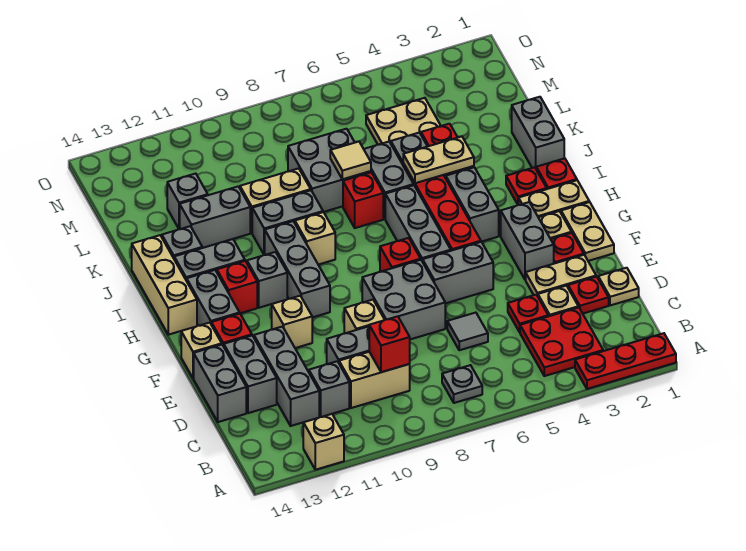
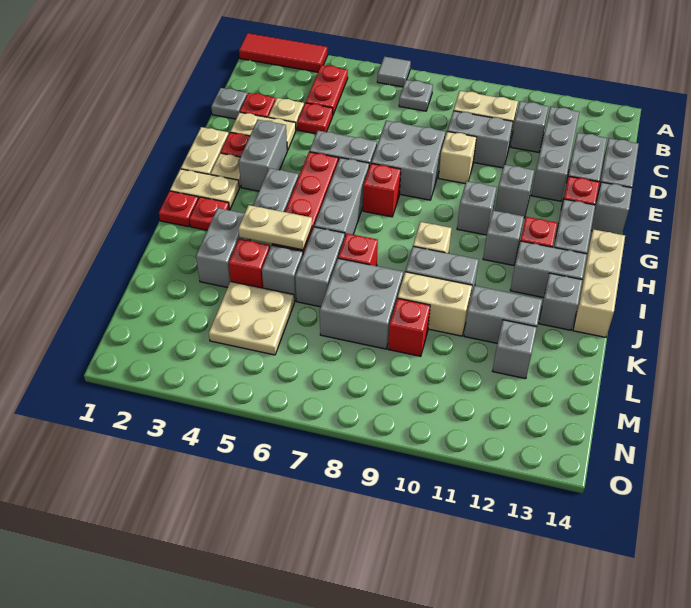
red plate A1:A3 level 1 -> red tile A1:A3 level 1
tan brick A12 level 1 -> none
red plate B3:C4 level 1 -> red plate B4:C4 level 1
red brick C9 level 2 -> red brick L9 level 1
tan plate D1 level 1 -> grey plate D1 level 1
grey tile D6 level 1 -> grey tile A6 level 1
tan brick F11 level 1 -> grey brick F11 level 1
tan brick F14 level 1 -> grey brick F14 level 1
grey brick G10:I10 level 1 -> grey brick G10 level 1
grey brick J1:K1 level 1 -> grey brick J3:K3 level 1
tan tile K7 level 2 -> none

